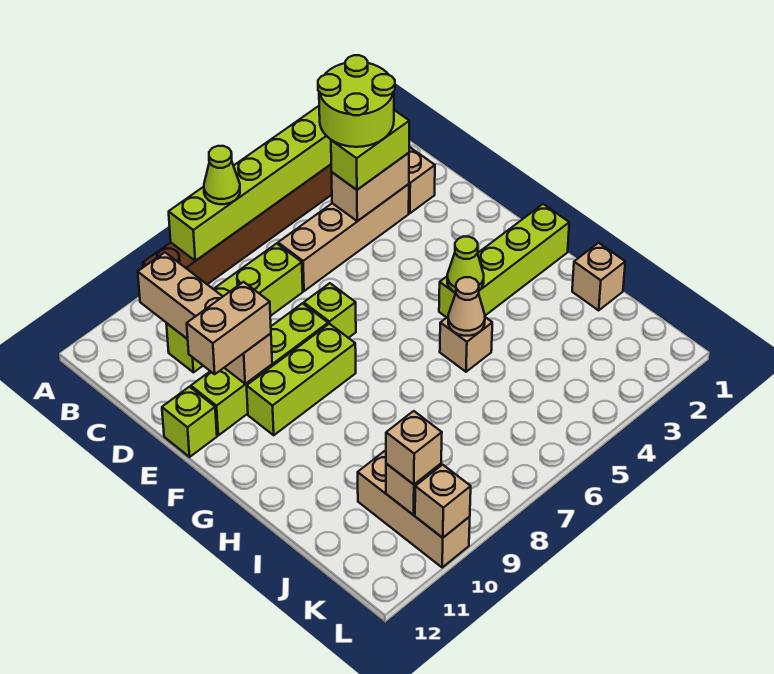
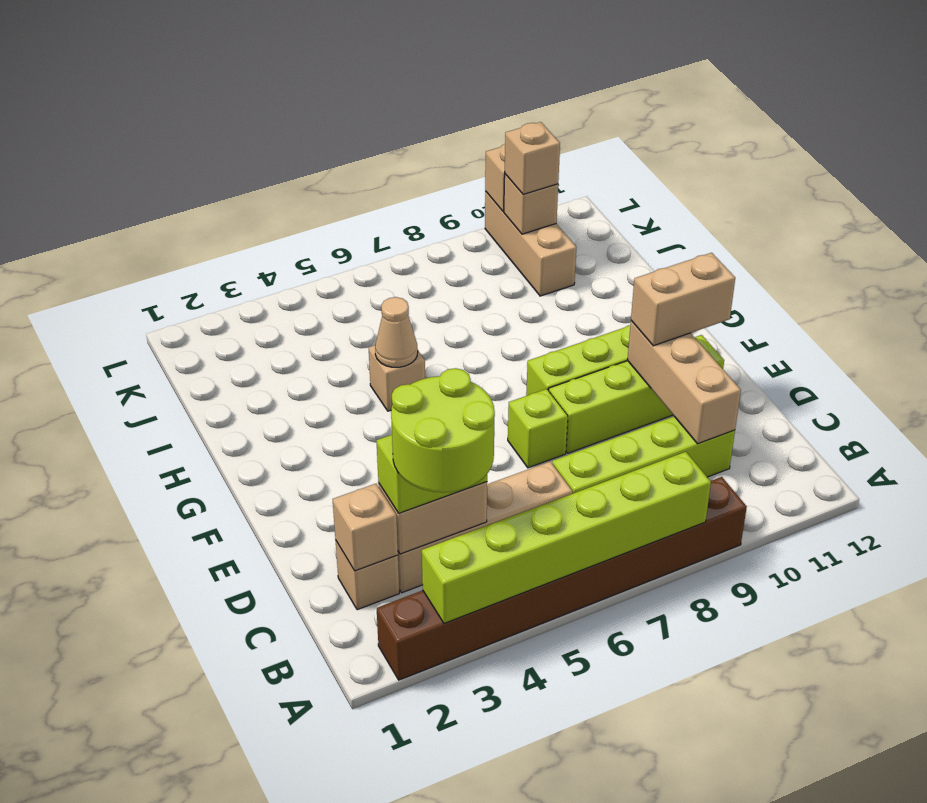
lime cone A7 level 3 -> none
tan brick B10:E10 level 2 -> tan brick C10:E10 level 2
lime brick E12 level 1 -> none
lime brick G1:G4 level 1 -> none
lime cone G4 level 2 -> none
tan brick I1 level 1 -> tan brick C2 level 2

